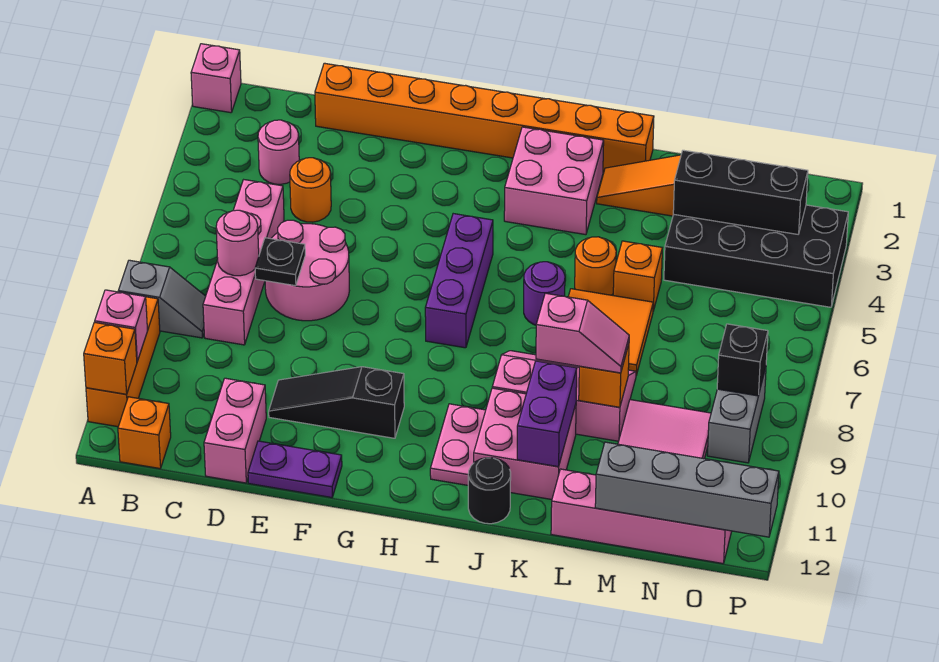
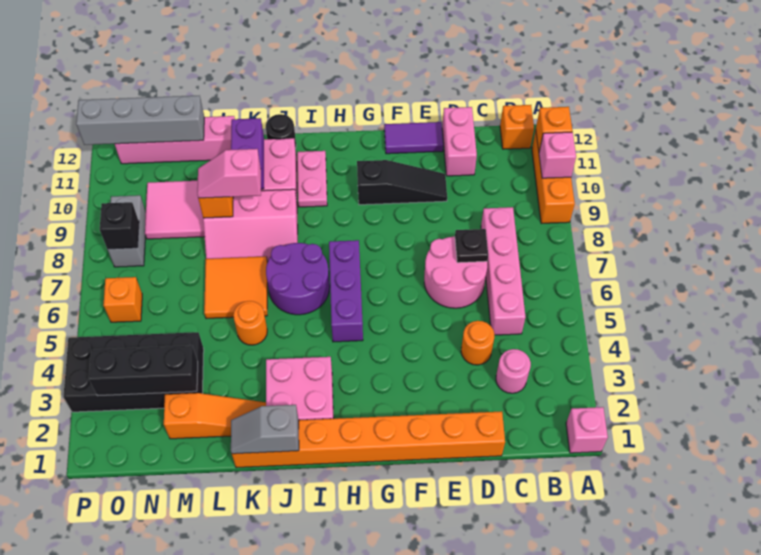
grey slope A8:B8 level 1 top A -> grey slope J1:K1 level 2 top J
pink round brick C7 level 2 -> none
purple plate E12:F12 level 1 -> purple tile E12:F12 level 1
purple round brick J6 level 1 -> purple round brick I6:J7 level 1
orange brick L5 level 1 -> orange brick O6 level 1

